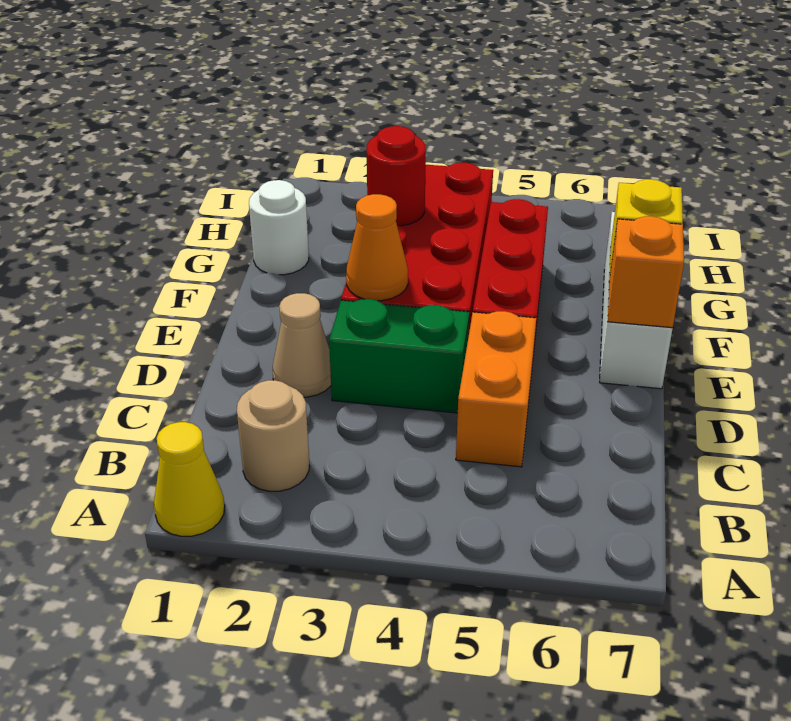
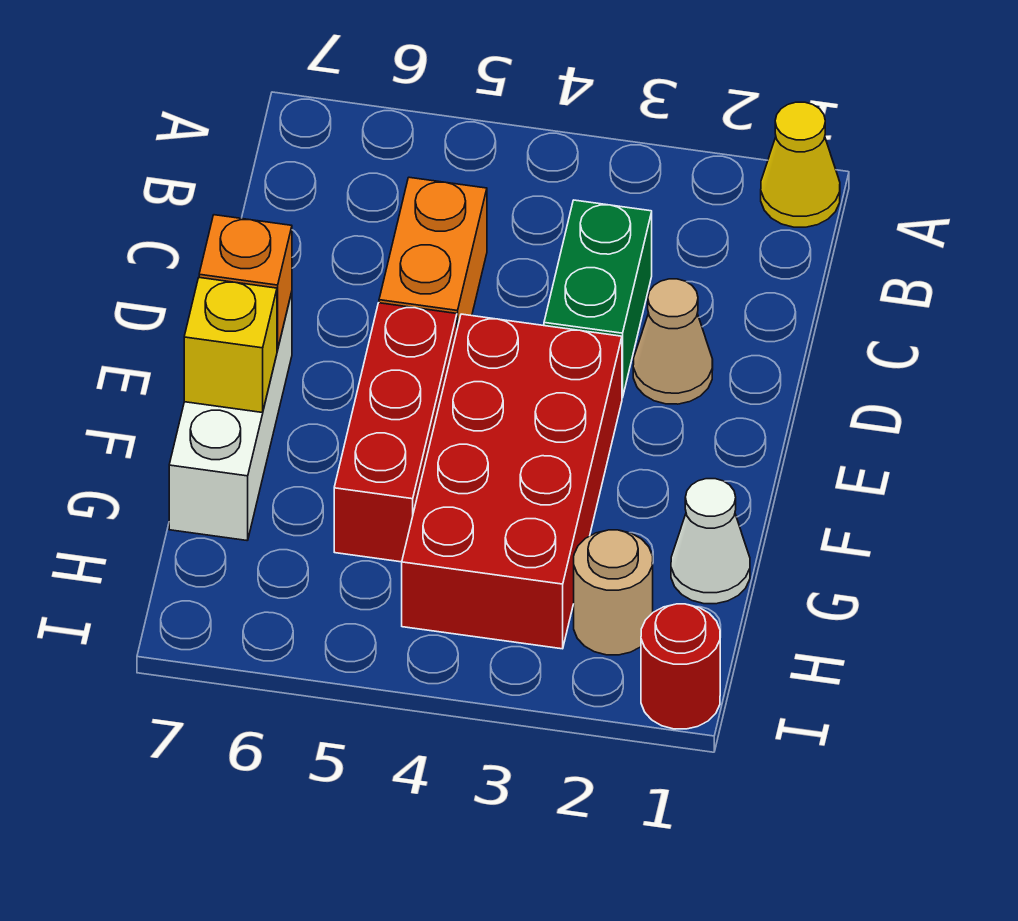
tan round brick B2 level 1 -> tan round brick H2 level 1
green brick D3:D4 level 1 -> green brick C3:D3 level 1
orange cone E3 level 2 -> none
white round brick G1 level 1 -> white cone G1 level 1
red round brick G3 level 2 -> red round brick I1 level 1

